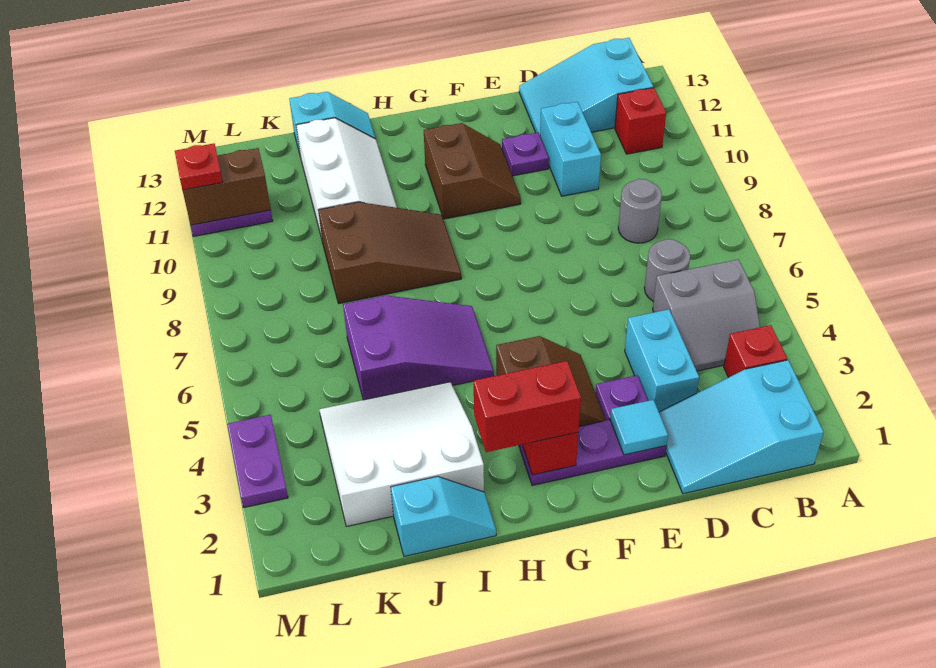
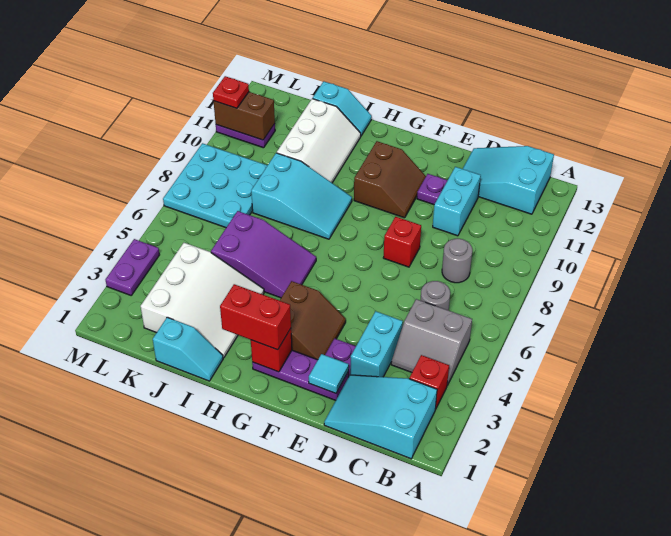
red brick B11 level 1 -> red brick E8 level 1
brown slope H8:J9 level 1 top J -> cyan slope H8:J9 level 1 top J
white slope I2:K4 level 1 top 2 -> white slope I2:K4 level 1 top K
none -> cyan plate K7:M9 level 1

